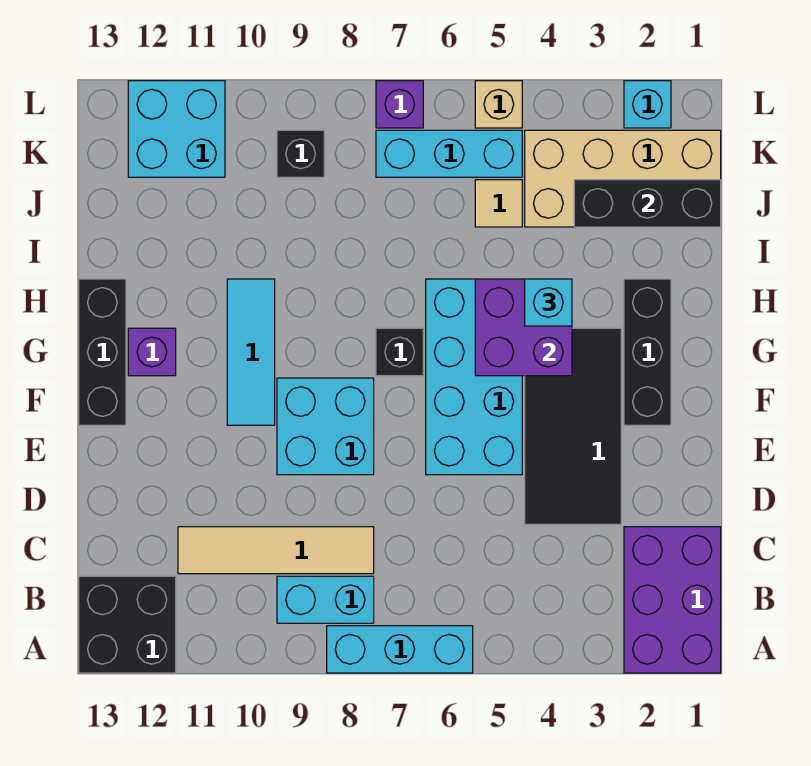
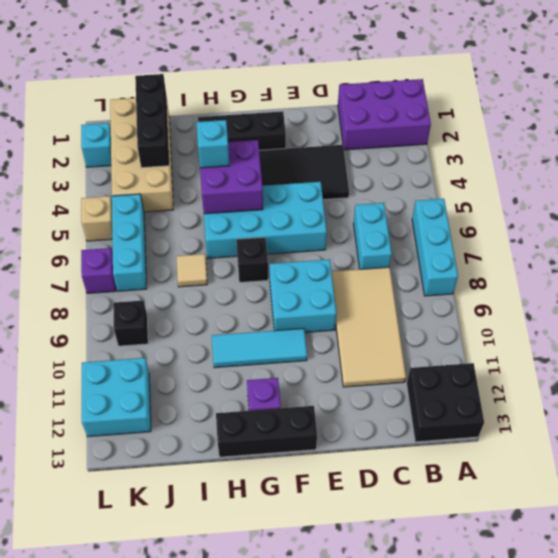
cyan brick B8:B9 level 1 -> cyan brick C6:C7 level 1
tan tile C8:C11 level 1 -> tan tile C8:D11 level 1
tan tile J5 level 1 -> tan tile I7 level 1

